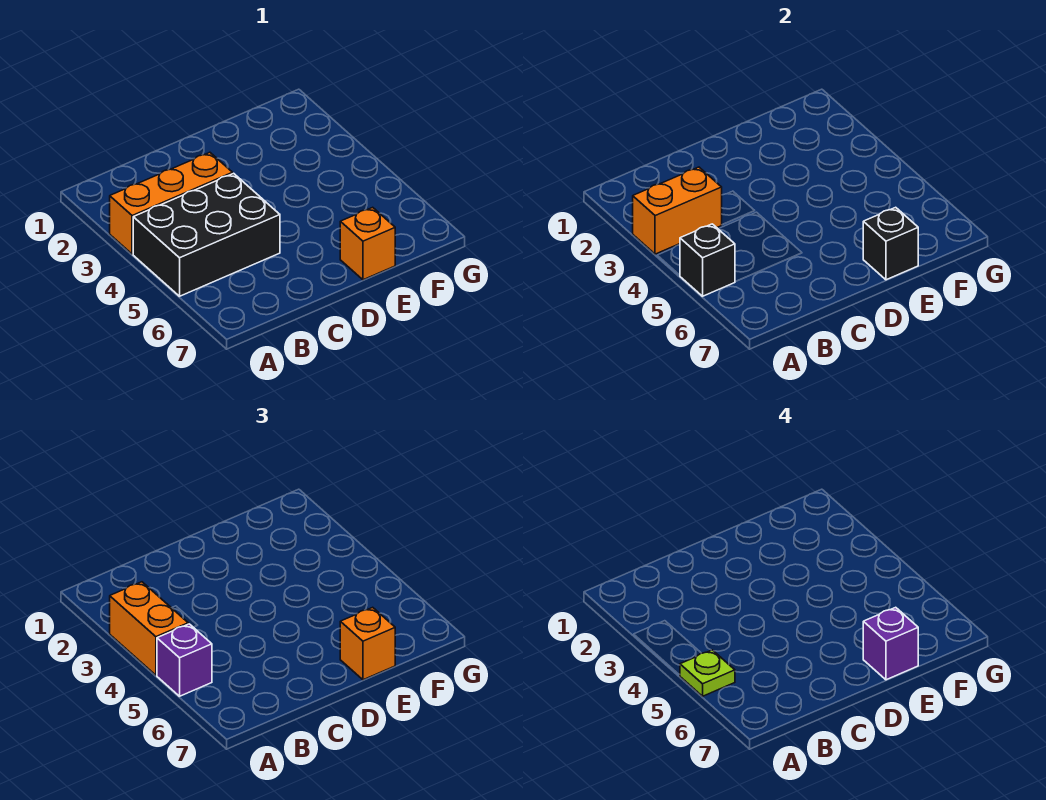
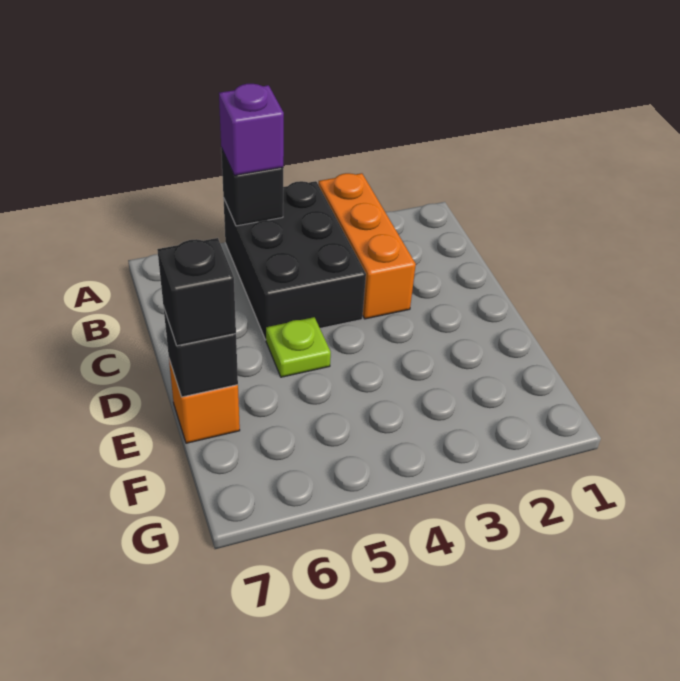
orange brick A3:B3 level 2 -> none
orange brick A3:A4 level 3 -> none
lime plate A5 level 4 -> lime plate D5 level 1
orange brick E7 level 3 -> black brick E7 level 3
purple brick E7 level 4 -> none

